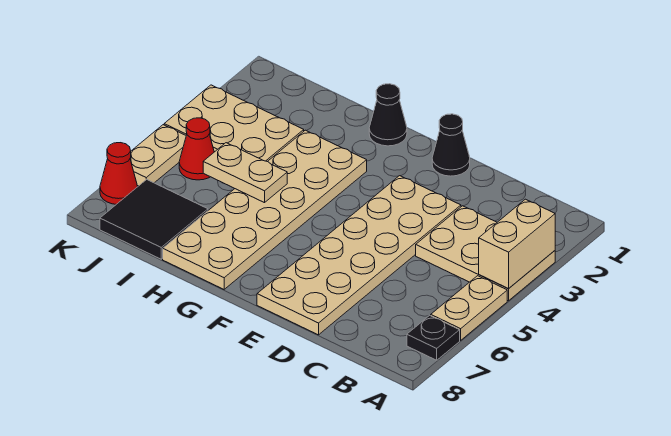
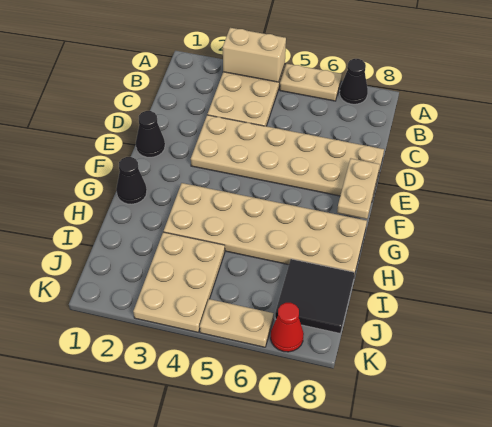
black plate A7 level 1 -> black cone A7 level 1
tan plate H5:I5 level 2 -> tan plate E8:F8 level 2
red cone J5 level 1 -> none

